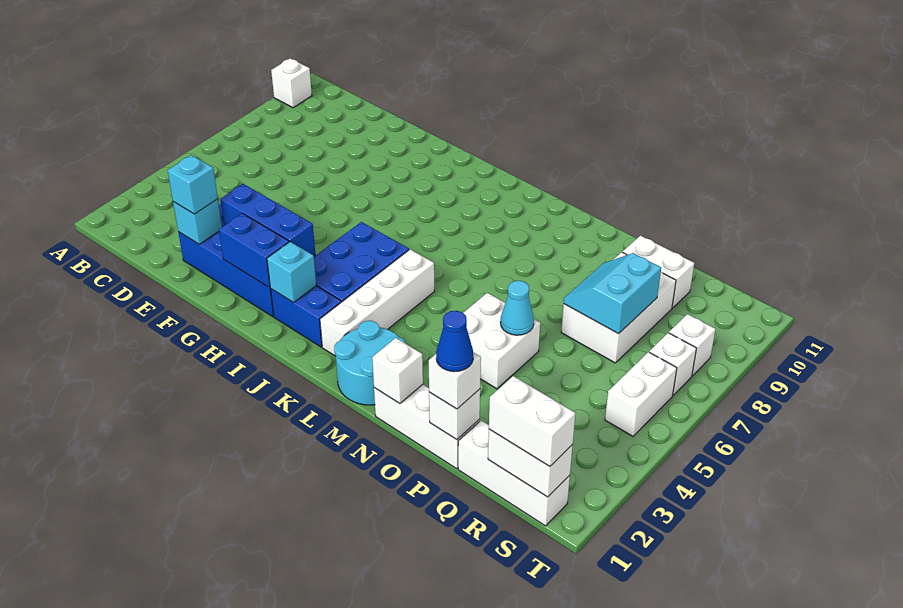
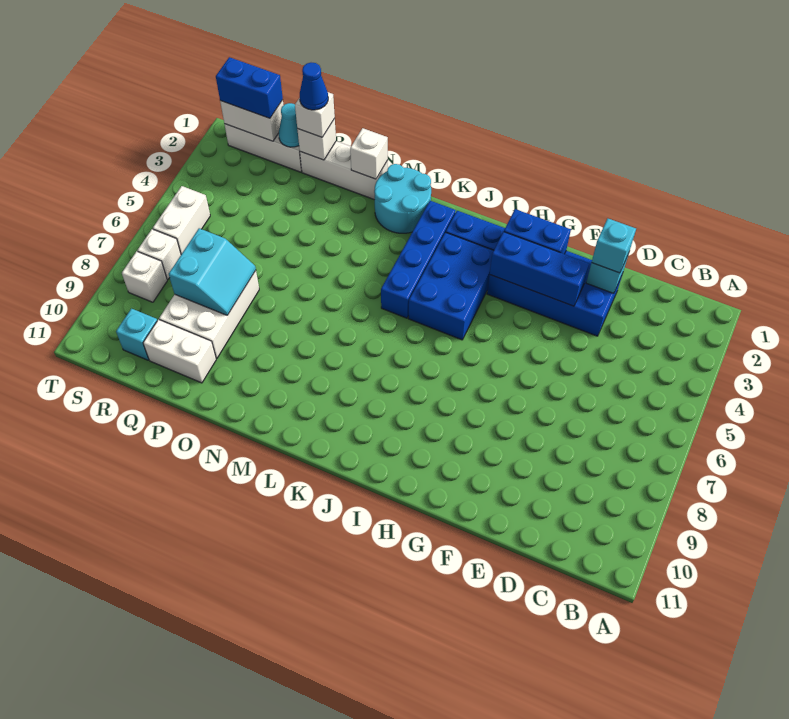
white brick A10 level 1 -> none
cyan brick I2 level 2 -> cyan brick R10 level 1
white brick K2:K5 level 1 -> blue brick K2:K5 level 1
white brick N4:O5 level 1 -> none
cyan cone O5 level 2 -> cyan cone Q1 level 2
white brick R1:S1 level 3 -> blue brick R1:S1 level 3

